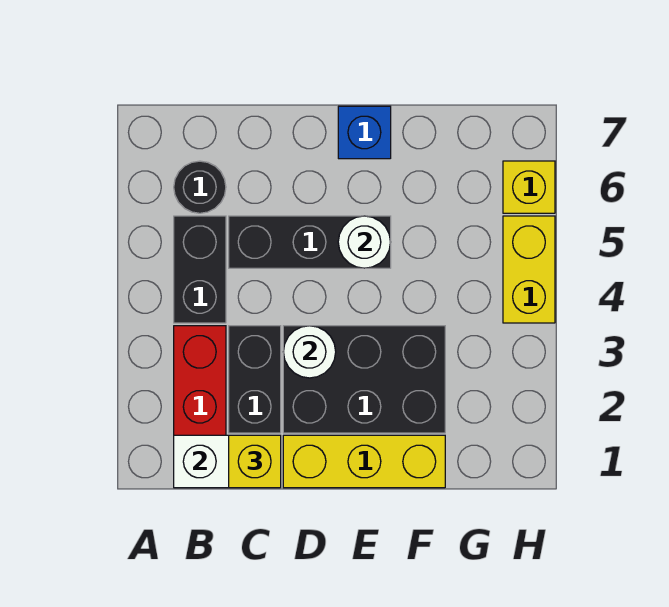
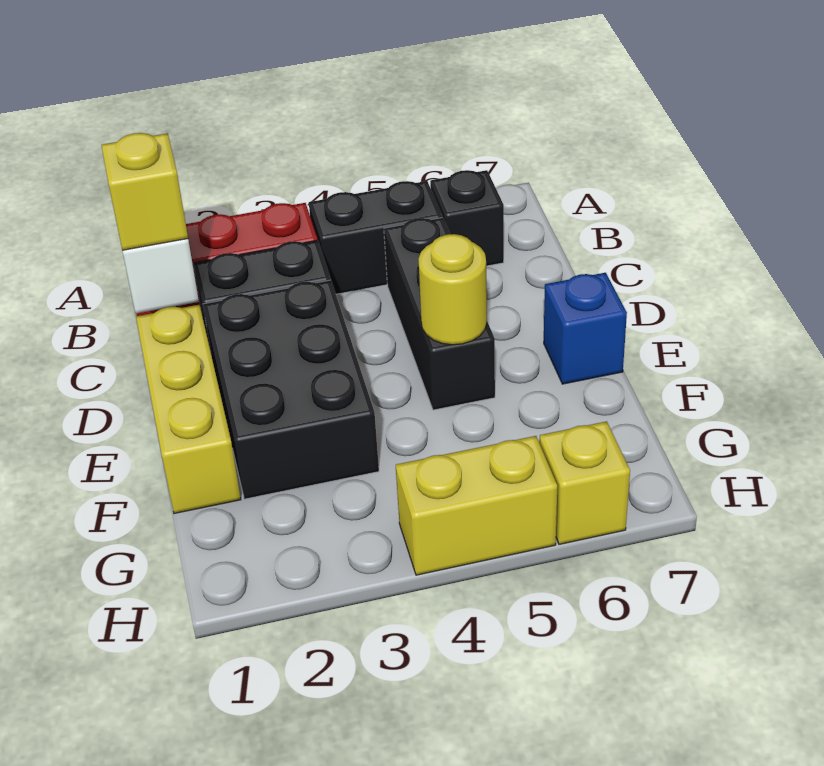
black round brick B6 level 1 -> black brick B6 level 1
white round brick D3 level 2 -> none
white round brick E5 level 2 -> yellow round brick E5 level 2

